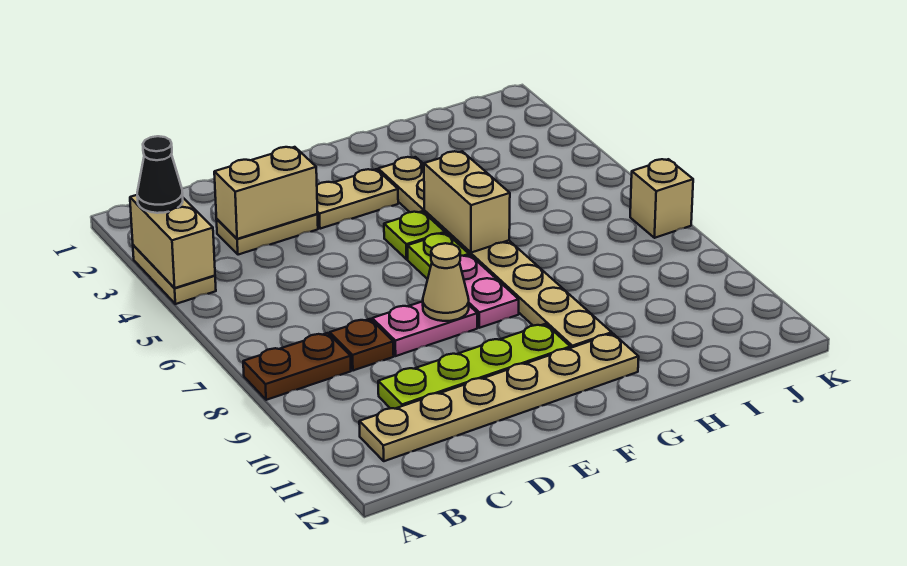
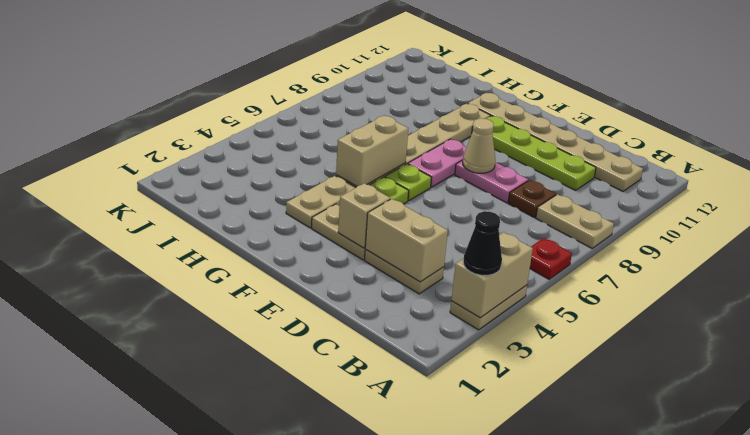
none -> red plate A6 level 1
brown plate A8:B8 level 1 -> tan plate A8:B8 level 1
tan brick K7 level 1 -> tan brick E3 level 2

